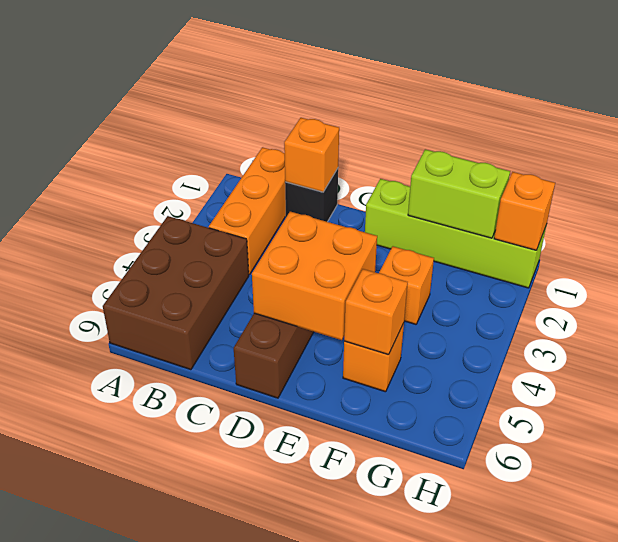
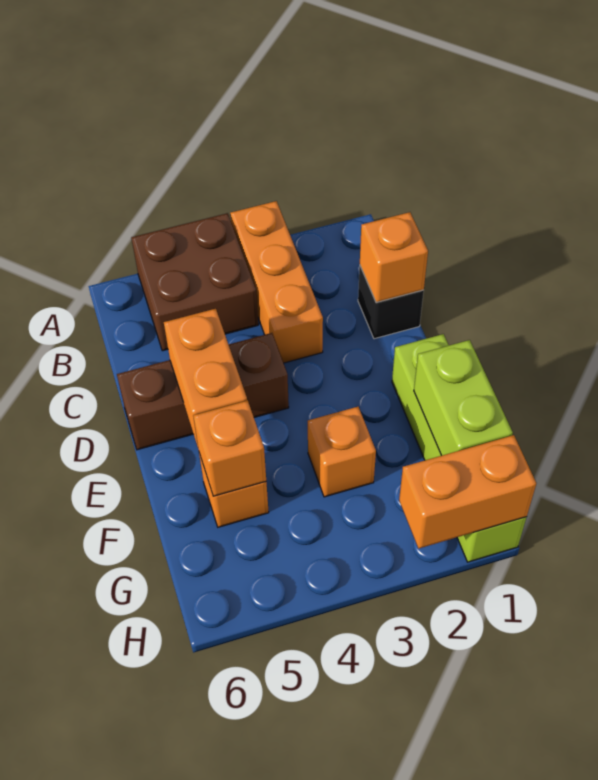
brown brick A4:B6 level 1 -> brown brick A4:B5 level 1
orange brick B1:B3 level 1 -> orange brick A3:C3 level 1
orange brick D4:E5 level 2 -> orange brick D5:E5 level 2
orange brick H1 level 2 -> orange brick H1:H2 level 2

